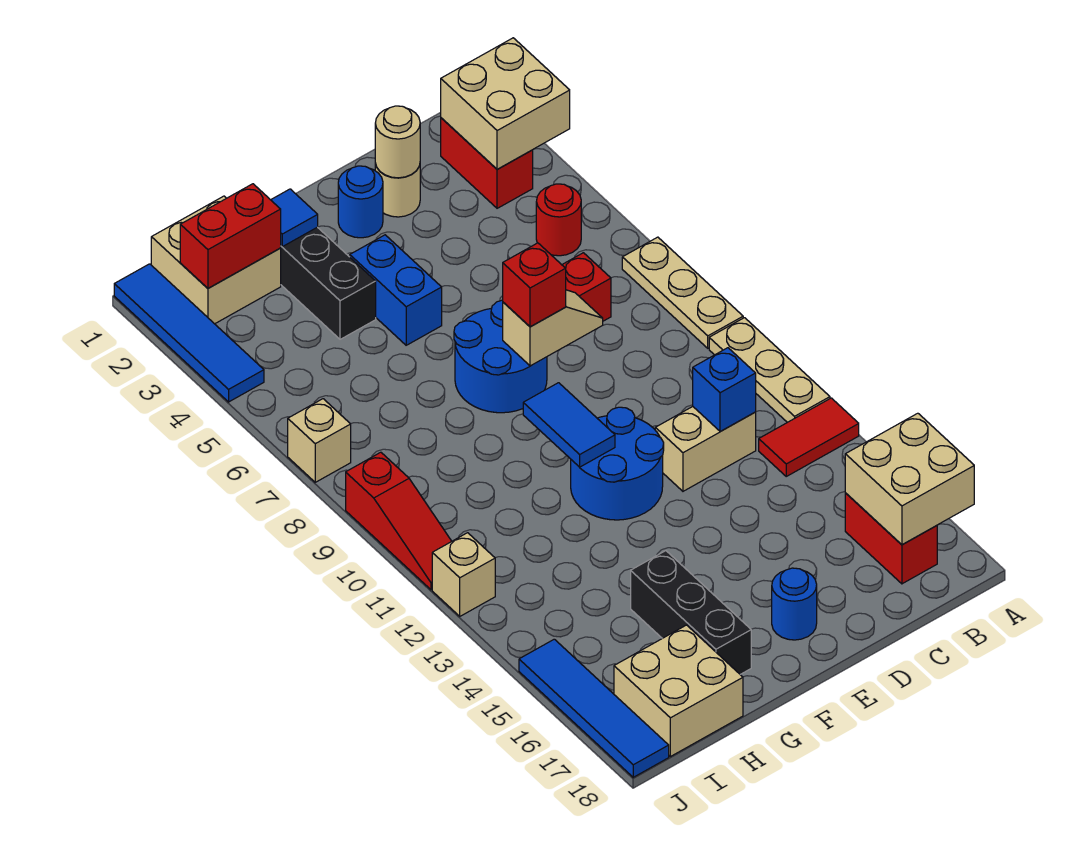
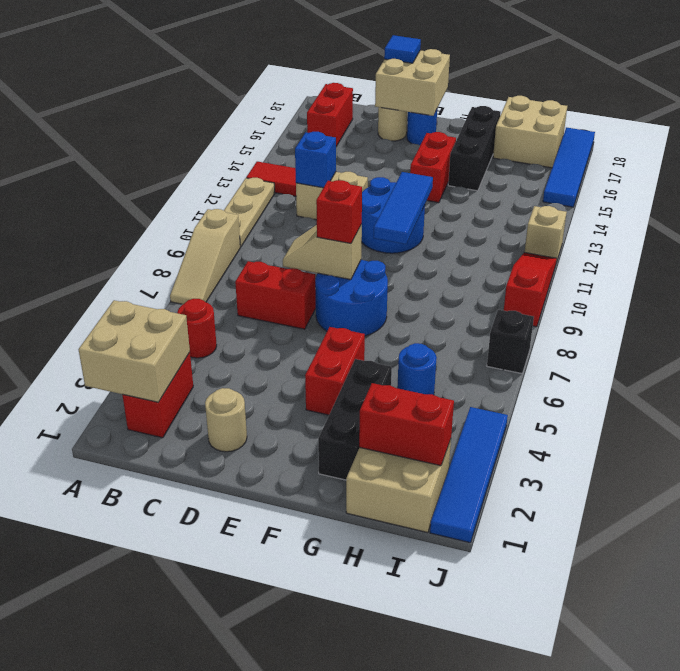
tan plate A7:A9 level 1 -> tan slope A7:A9 level 1 top 9
tan brick A16:B17 level 2 -> tan brick D17:E18 level 2
tan round brick D2 level 2 -> tan round brick D17 level 1
blue round brick E2 level 1 -> blue round brick H5 level 1
blue brick F4:F5 level 1 -> red brick F4:F5 level 1
blue tile F10:F11 level 2 -> blue tile F10:F12 level 2
none -> red brick F14:F15 level 1
blue tile G2 level 2 -> blue tile D18 level 3
tan brick J7 level 1 -> black brick J7 level 1

